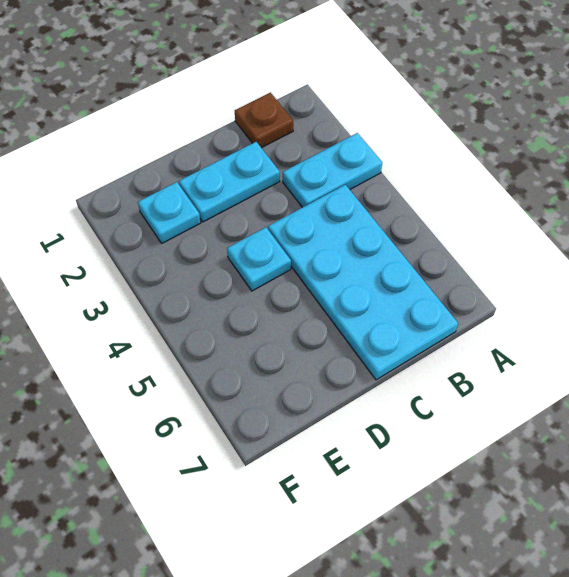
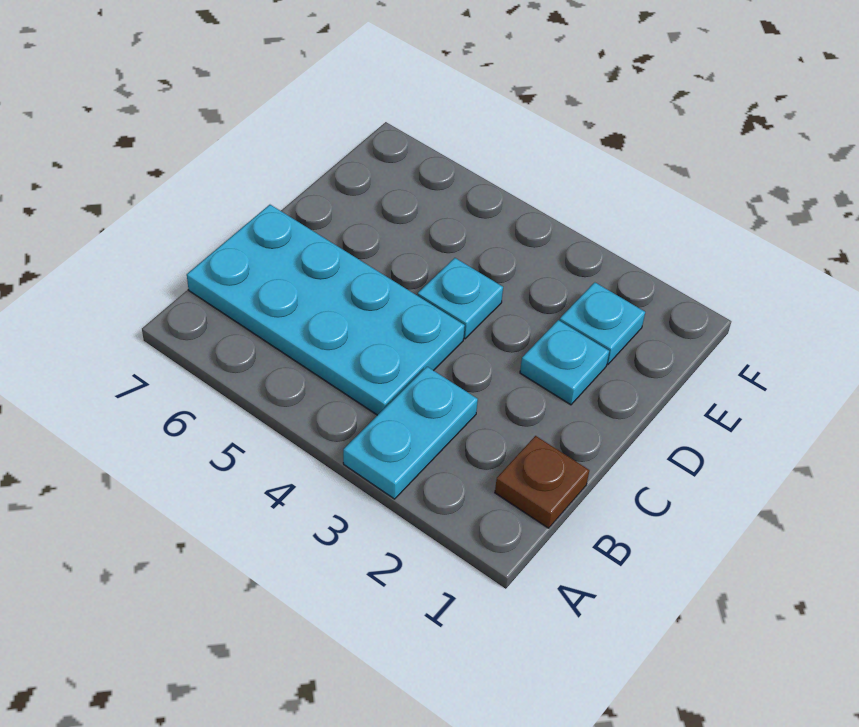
cyan plate C2:D2 level 1 -> cyan plate D2 level 1

